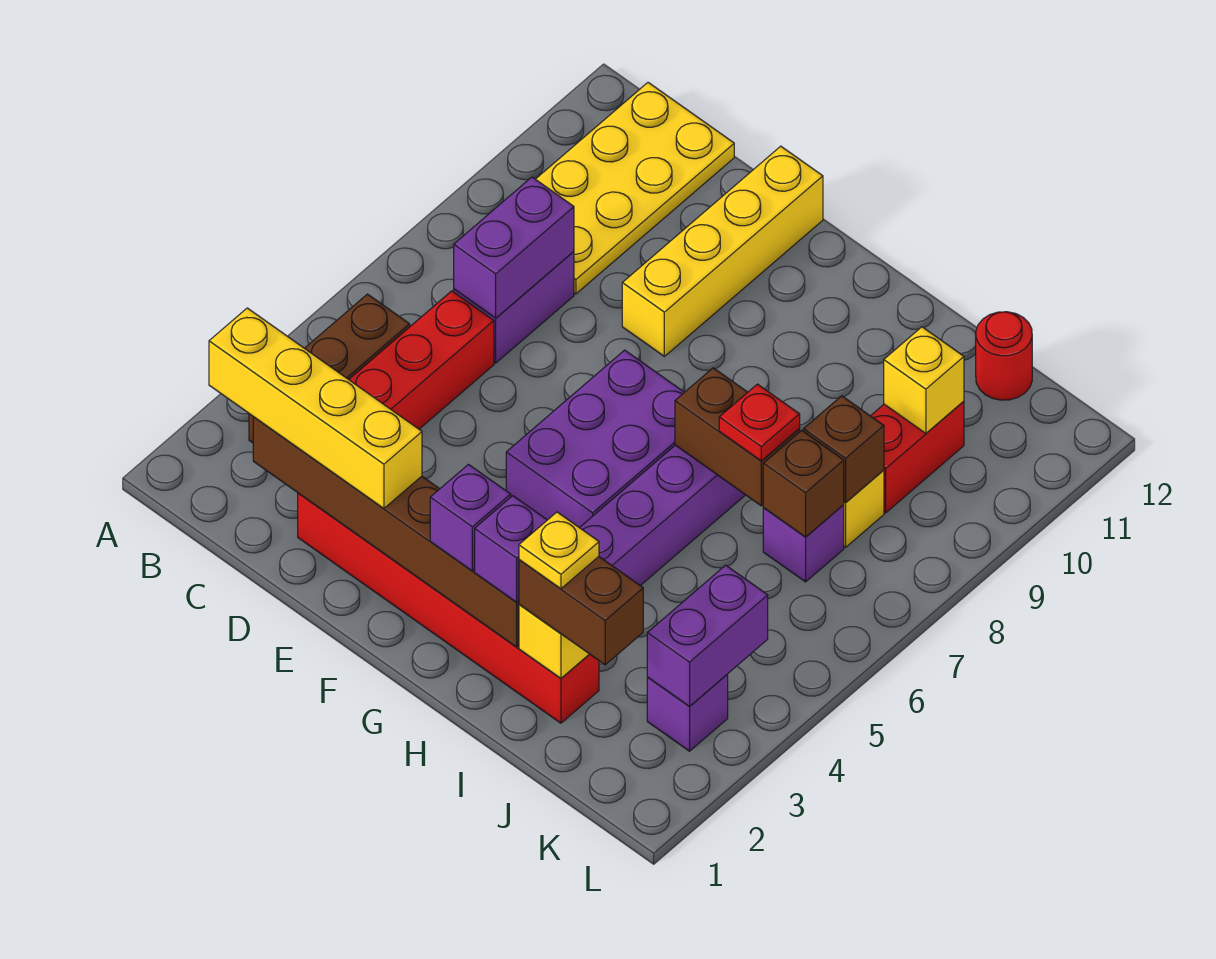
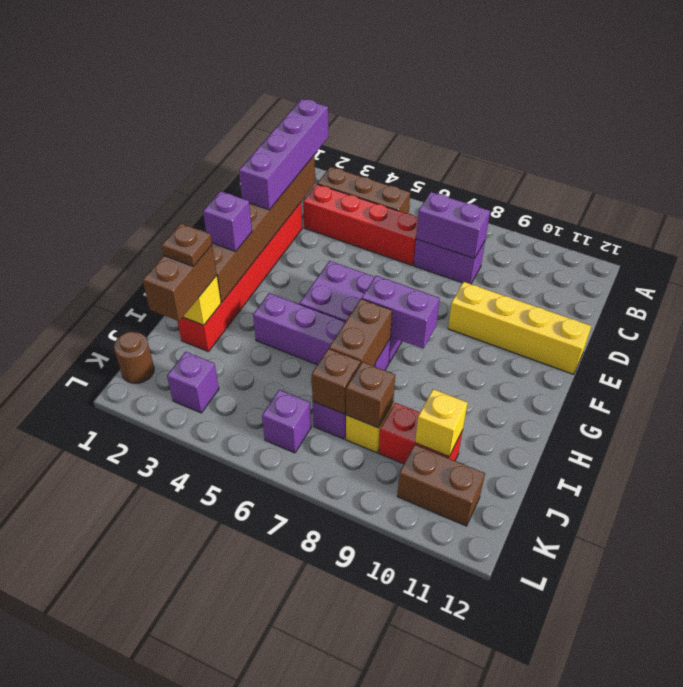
yellow brick B2:E2 level 3 -> purple brick B2:E2 level 3
yellow plate B9:C12 level 1 -> none
purple brick H2 level 3 -> purple brick K6 level 1
yellow plate I2 level 4 -> brown plate I2 level 4
red plate I7 level 3 -> none
red round brick J12 level 1 -> none
none -> brown round brick K1 level 1
purple brick K3:K4 level 2 -> purple brick G7:G8 level 2
none -> brown brick K10:K11 level 1

